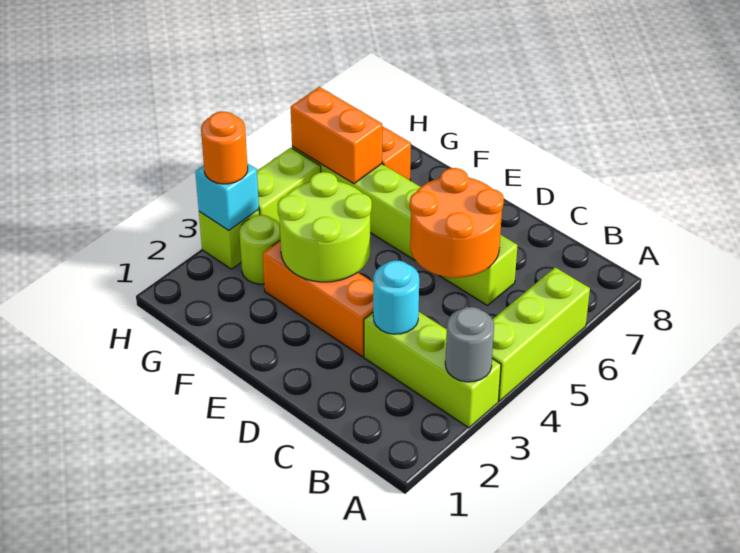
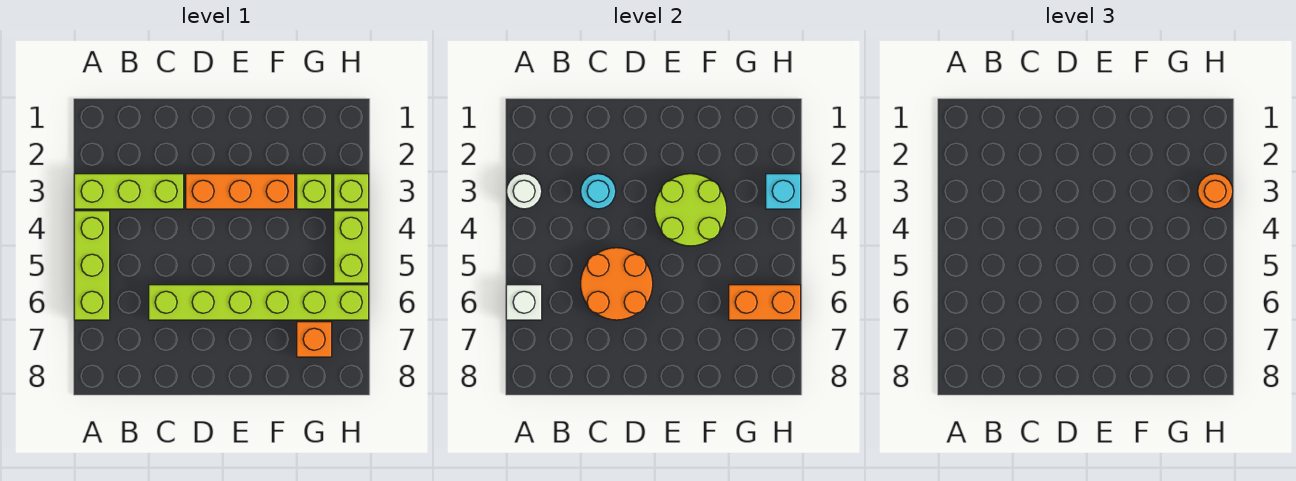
grey round brick A3 level 2 -> white round brick A3 level 2
none -> white brick A6 level 2
lime round brick G3 level 1 -> lime brick G3 level 1

